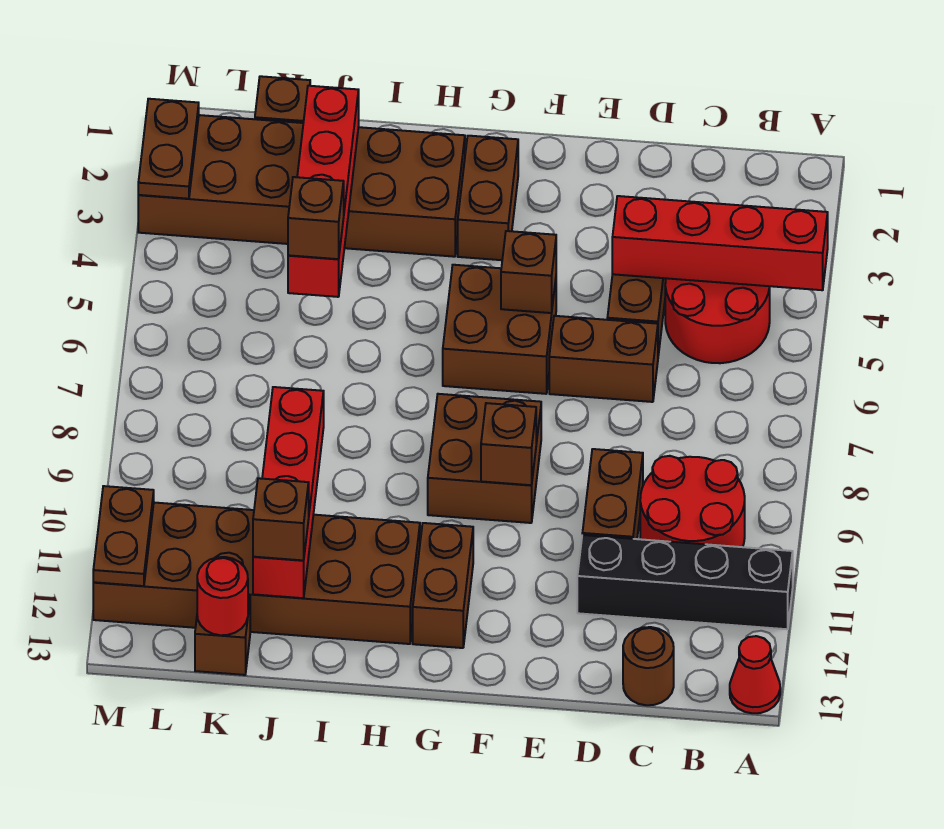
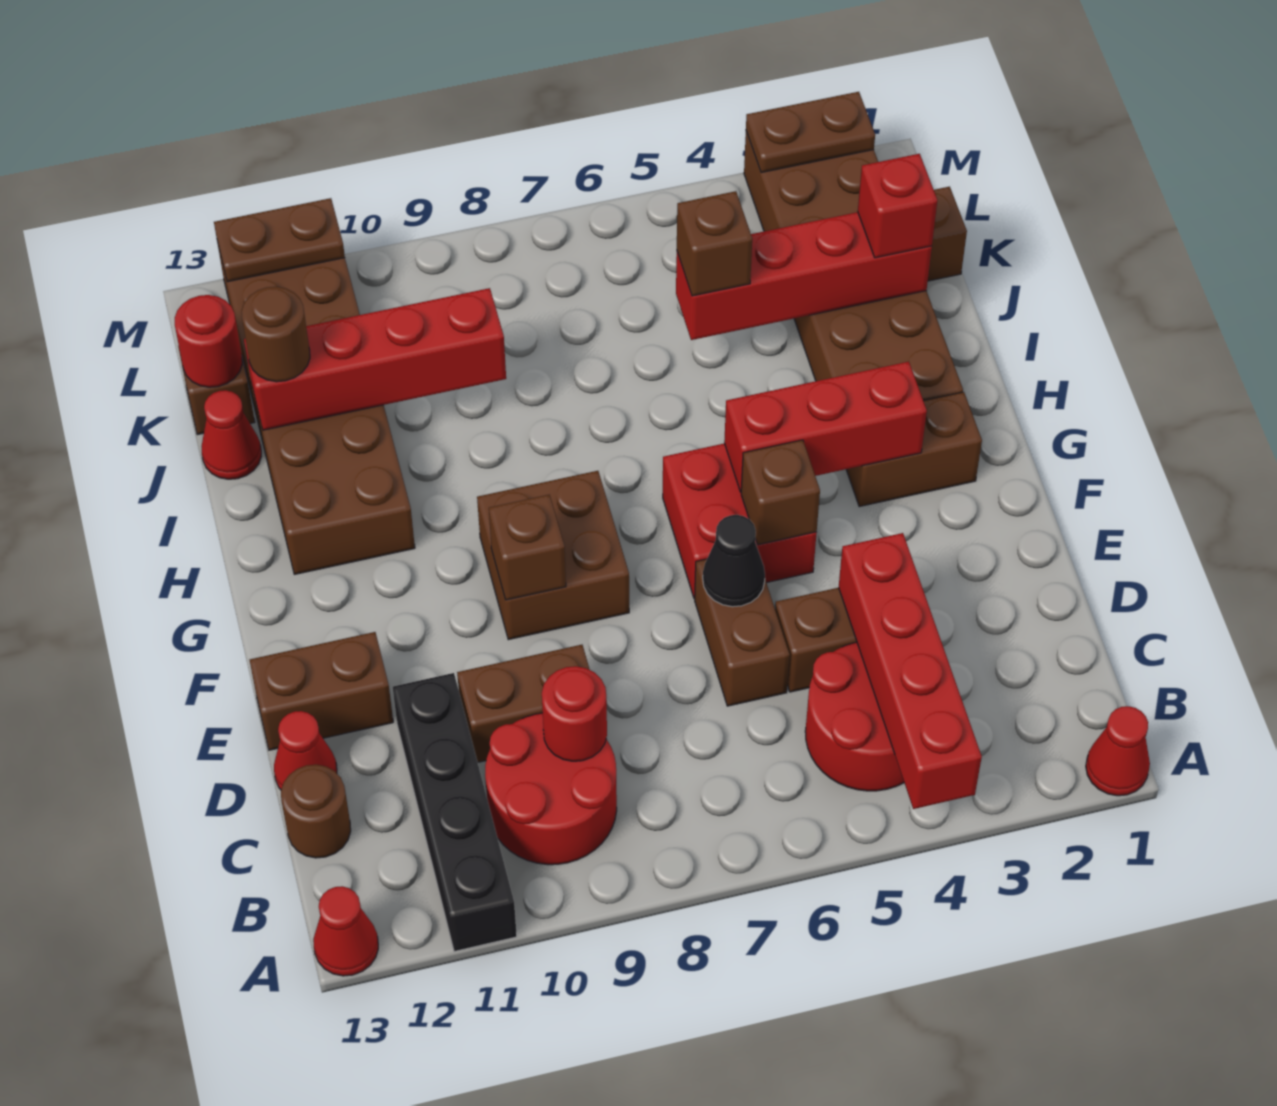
none -> red cone A1 level 1
none -> red round brick C9 level 2
none -> red cone D13 level 1
none -> black cone E6 level 2
brown brick F5:G6 level 1 -> red brick F5:G6 level 1
none -> red brick G3:G5 level 2
brown brick G11:G12 level 1 -> brown brick E12:E13 level 1
none -> red brick J2 level 3
brown brick J12 level 3 -> brown round brick J12 level 3
none -> red cone J13 level 1

